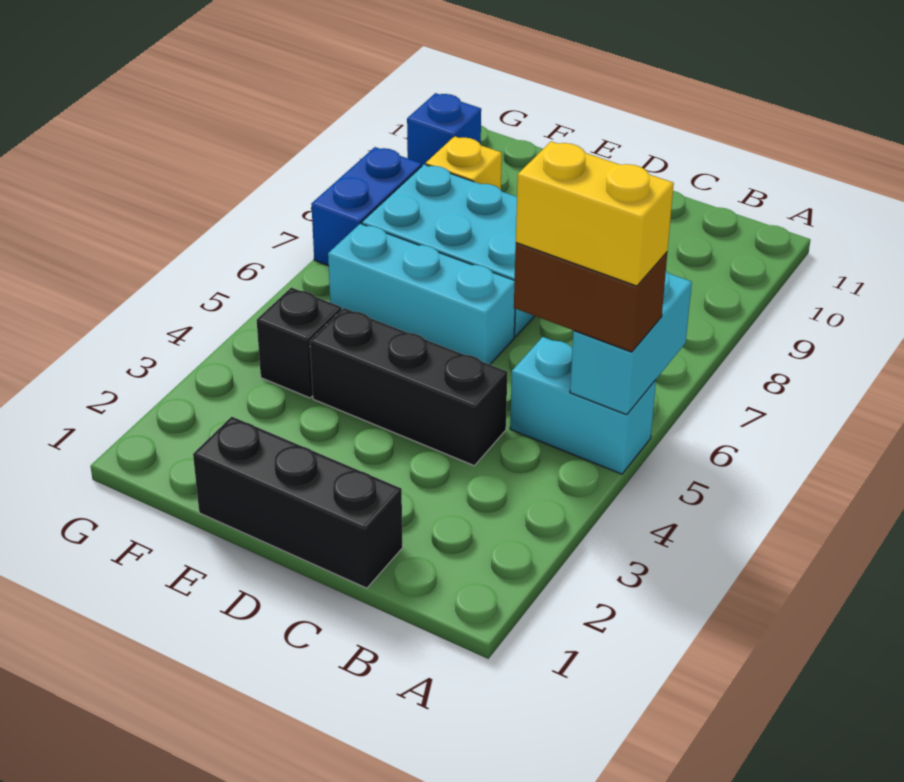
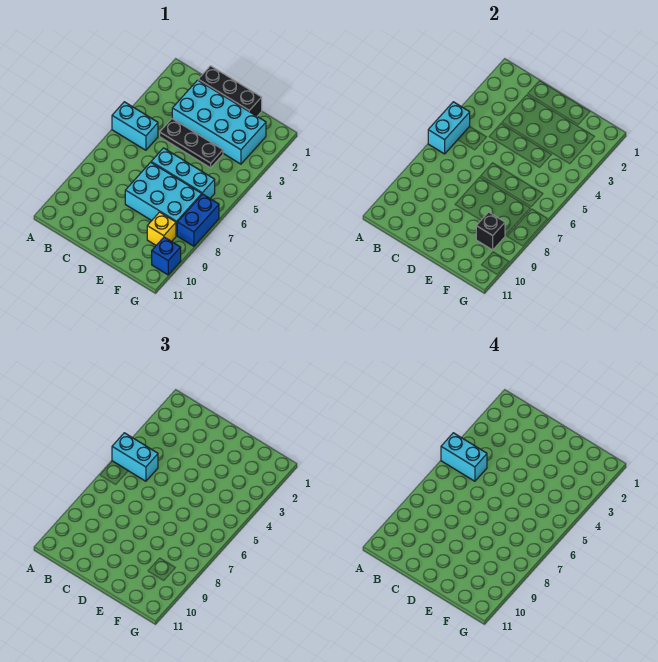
brown brick A5:B5 level 3 -> cyan brick A5:B5 level 3
yellow brick A5:B5 level 4 -> cyan brick A5:B5 level 4
none -> cyan brick C2:F3 level 1
black brick C4:E4 level 1 -> black plate C4:E4 level 1
black brick F4 level 1 -> black brick F9 level 2

